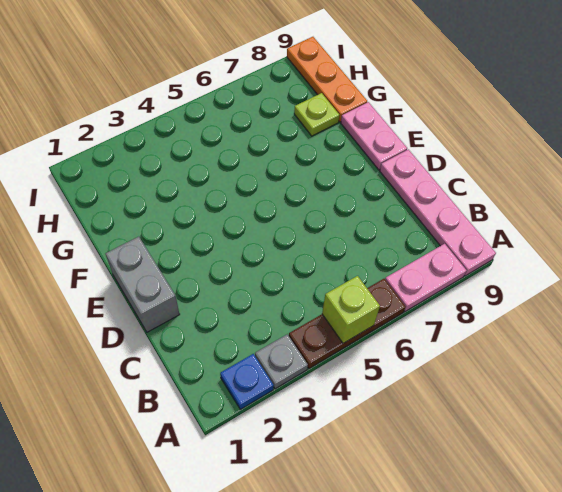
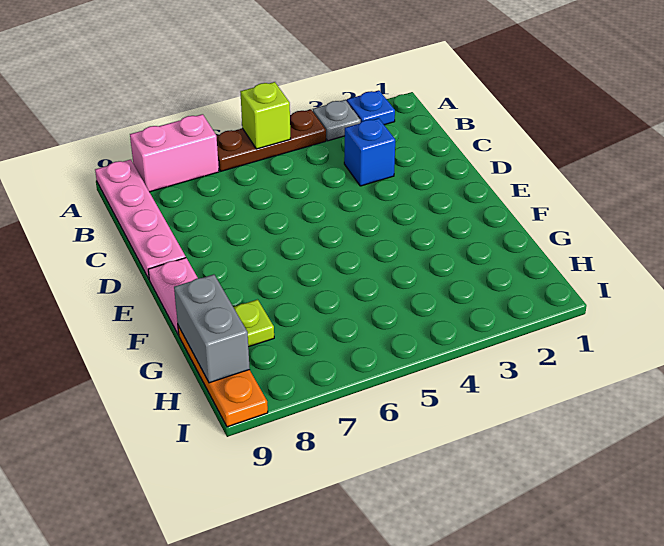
pink plate A7:A8 level 1 -> pink brick A7:A8 level 1
none -> blue brick C3 level 1
grey brick D1:E1 level 1 -> grey brick G9:H9 level 2

